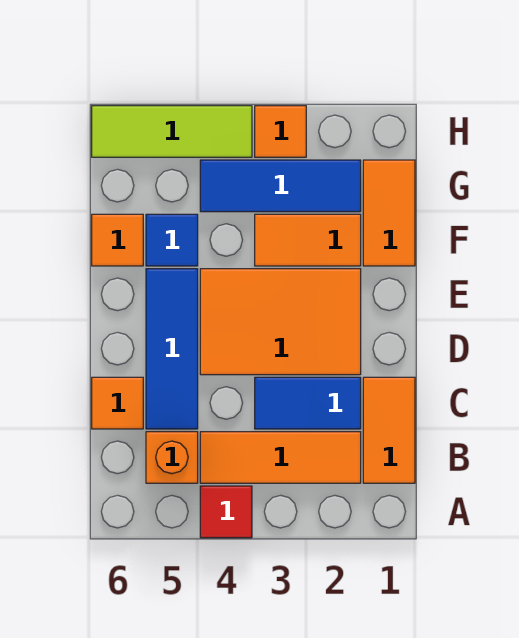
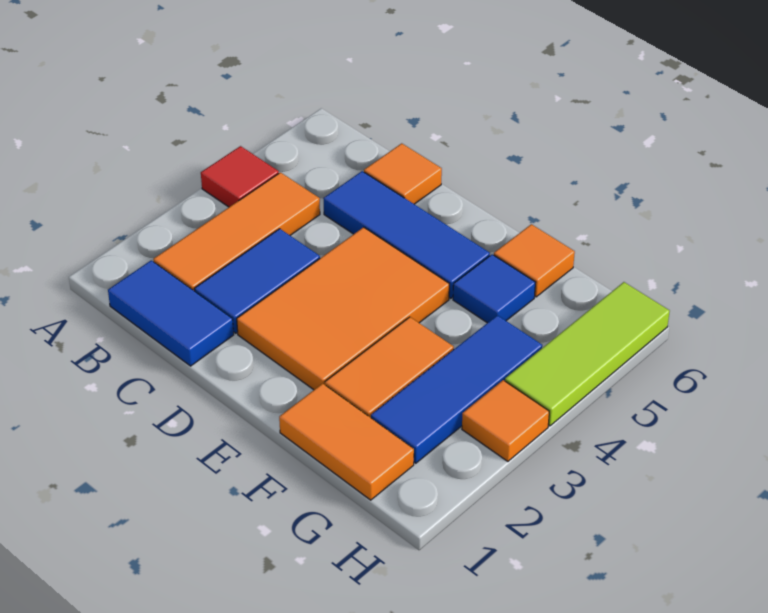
orange tile B1:C1 level 1 -> blue tile B1:C1 level 1
orange brick B5 level 1 -> none

